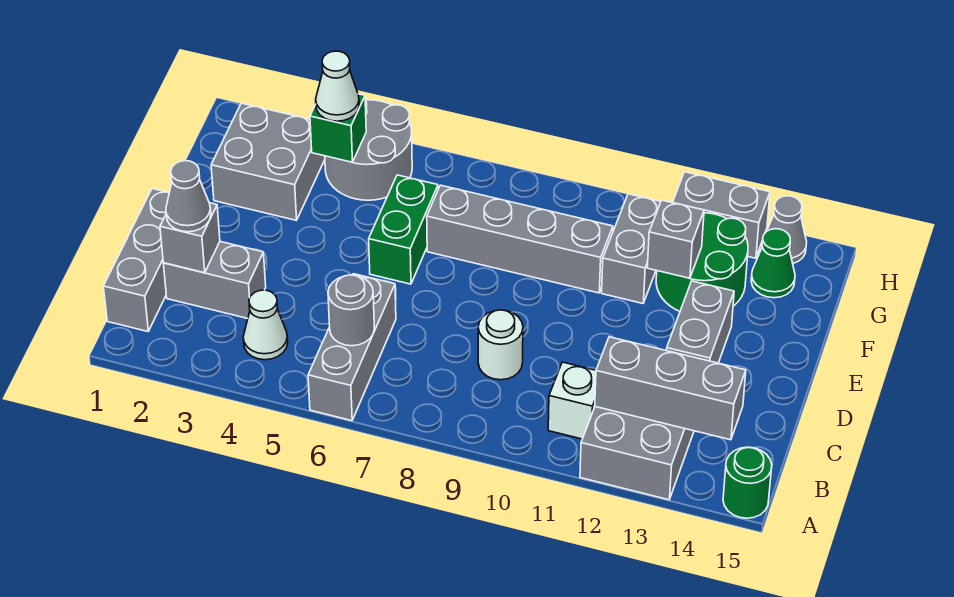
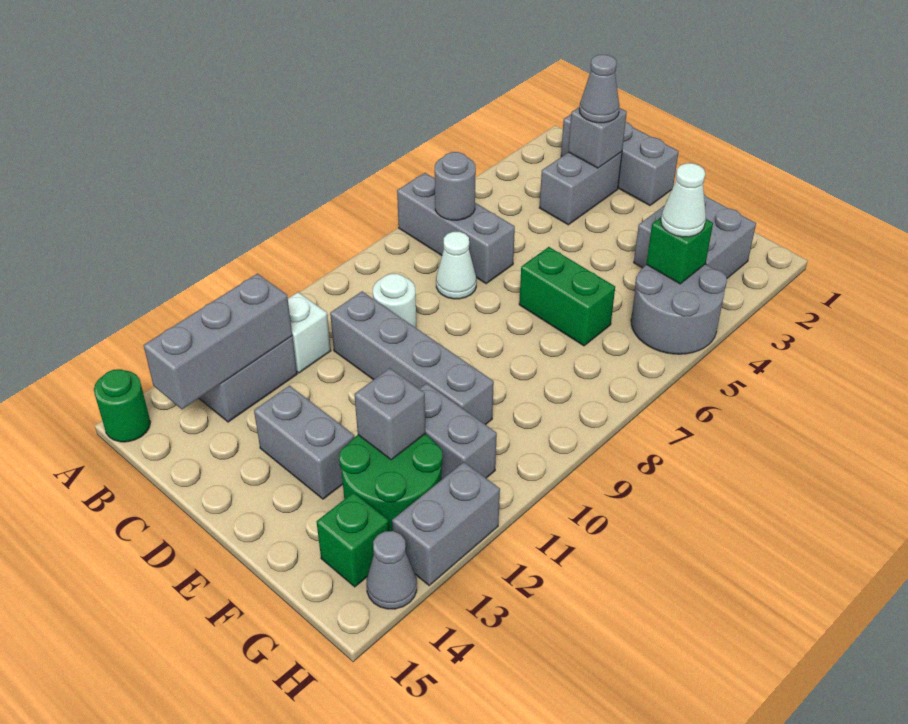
white cone B4 level 1 -> white cone C7 level 1
grey brick F7:F10 level 1 -> grey brick C10:F10 level 1
green cone G14 level 1 -> green brick G14 level 1

